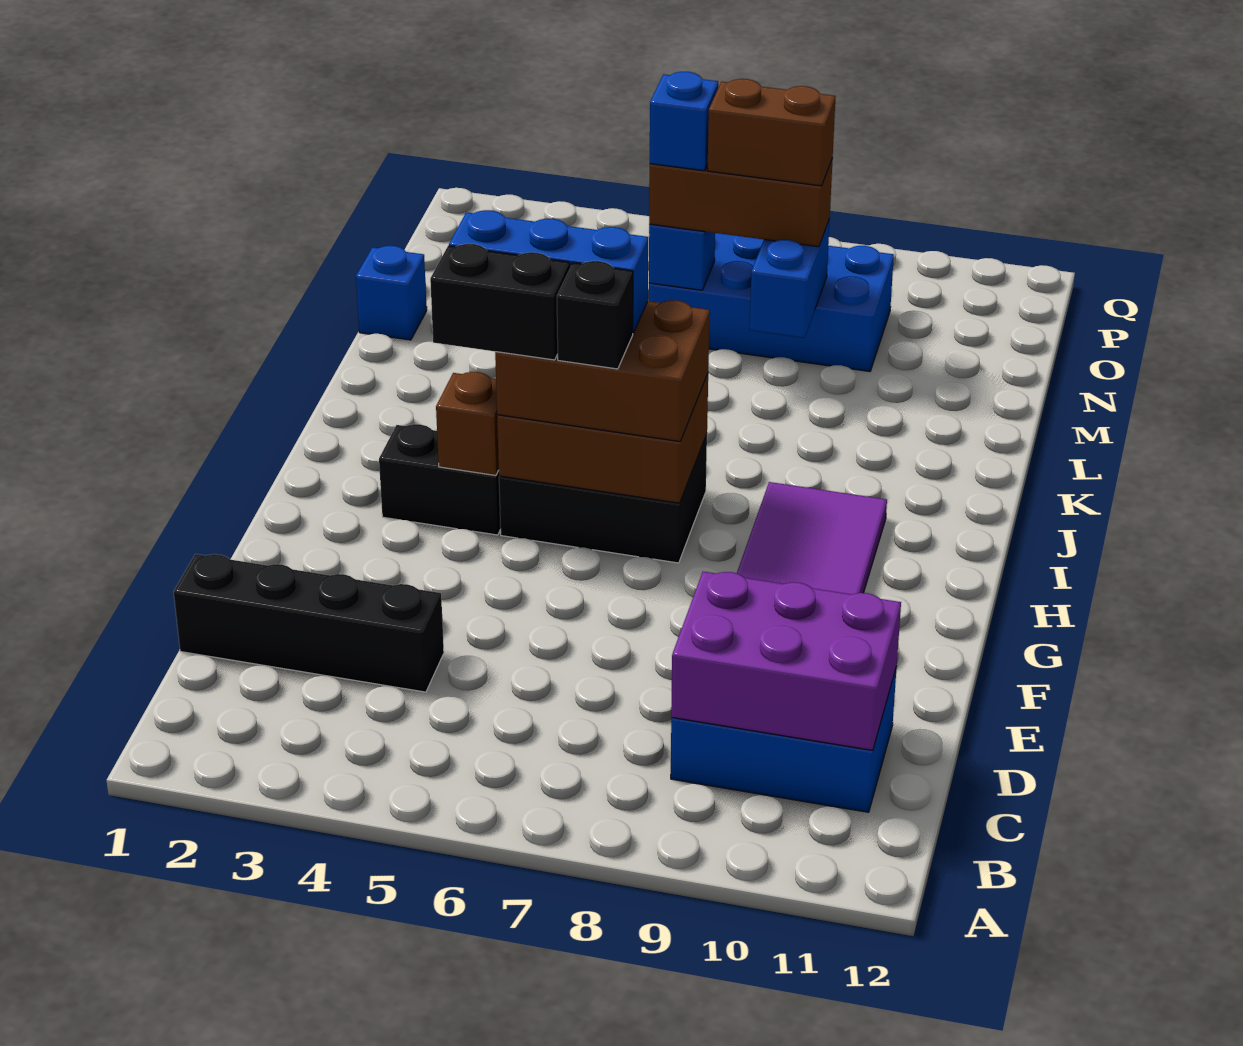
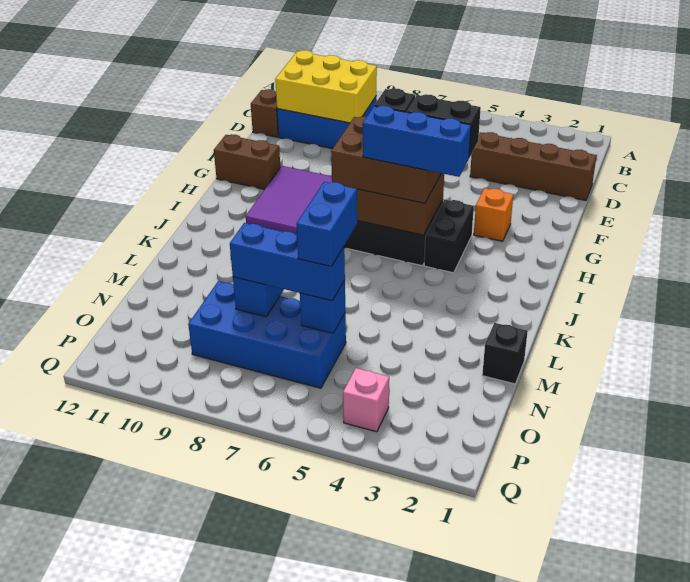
purple brick C9:D11 level 2 -> yellow brick C9:D11 level 2
black brick D1:D4 level 1 -> brown brick D1:D4 level 1
none -> orange brick G3 level 1
black brick H3:H4 level 1 -> black brick H4:I4 level 1
brown brick H4 level 2 -> brown brick D12 level 1
blue brick M1 level 1 -> black brick M1 level 1
brown brick N6:N8 level 3 -> blue brick N6:N8 level 3
blue brick N6 level 4 -> blue brick M6:N6 level 4
brown brick N7:N8 level 4 -> brown brick G11:G12 level 1
none -> pink brick P4 level 1

